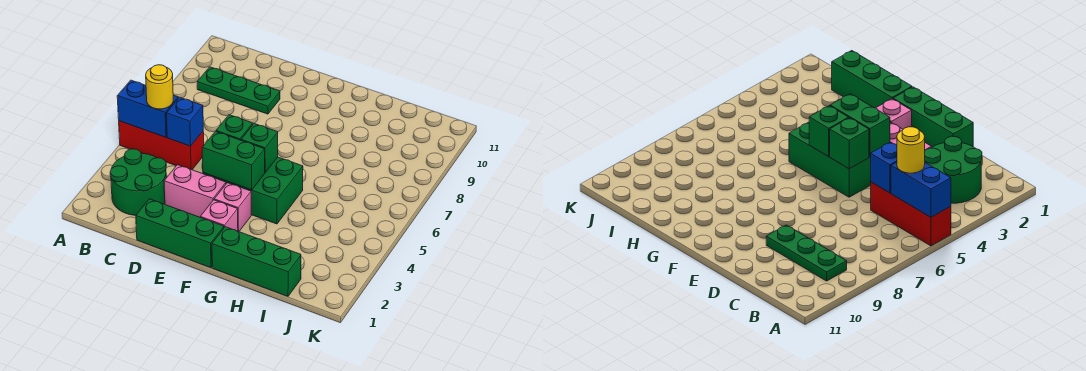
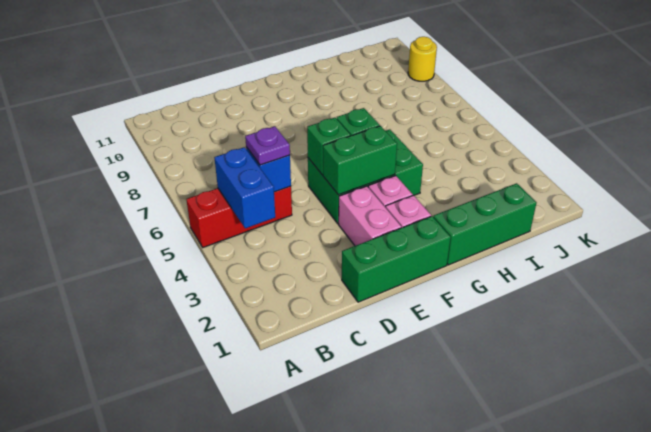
blue brick A5:B5 level 2 -> blue brick B4:B5 level 2
green round brick B2:C3 level 1 -> none
yellow round brick B5 level 3 -> yellow round brick K9 level 1
green plate B9:D9 level 1 -> none
none -> purple plate C5 level 3
pink brick D3:E3 level 1 -> pink brick E2:E3 level 1

